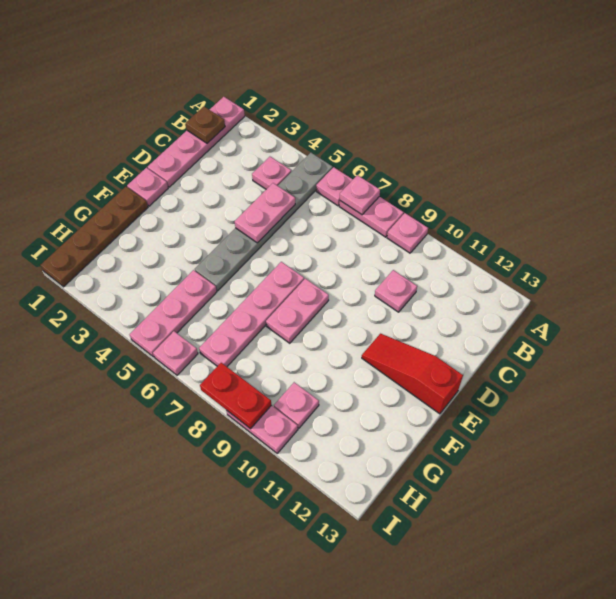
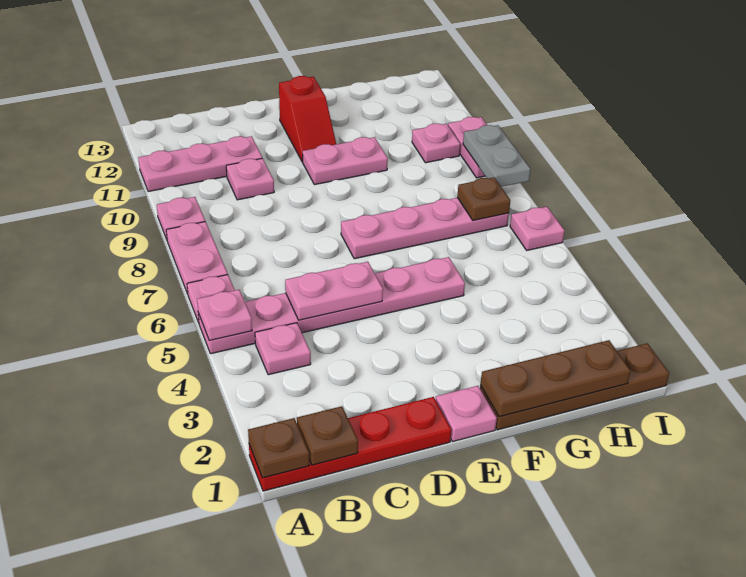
pink plate A1:D1 level 1 -> red plate A1:D1 level 1
none -> brown plate A1 level 2
grey plate A5:F5 level 1 -> pink plate A5:F5 level 1
pink plate A7 level 2 -> pink plate A5 level 2
pink plate E8:F8 level 1 -> pink plate E10:F10 level 1
red slope E11:E13 level 1 top 13 -> red slope E11:E12 level 1 top 12
none -> brown plate F1:H1 level 2
pink plate G5:I5 level 1 -> pink plate A11:C11 level 1
none -> brown plate H7 level 2
red plate I8:I9 level 2 -> grey plate I8:I9 level 2

